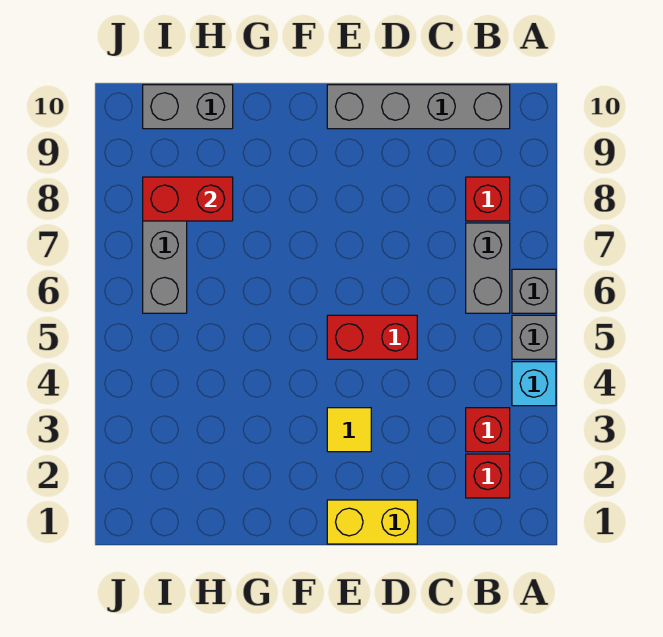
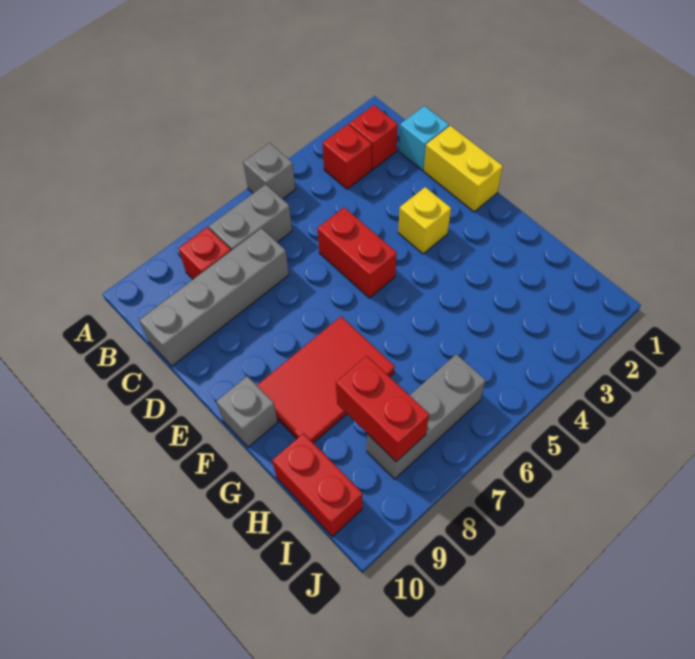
cyan brick A4 level 1 -> cyan brick C1 level 1
grey brick A6 level 1 -> grey brick F10 level 1
grey brick B10:E10 level 1 -> grey brick C7:C10 level 1
yellow tile E3 level 1 -> yellow brick E3 level 1
none -> red tile F7:G9 level 1
grey brick H10:I10 level 1 -> red brick H10:I10 level 1

